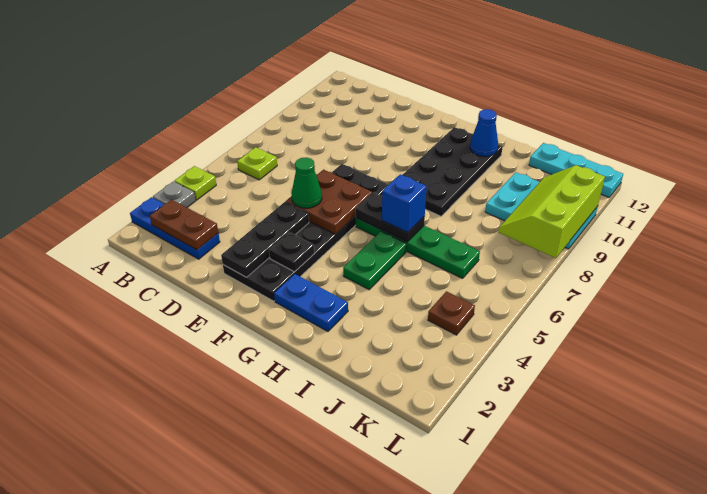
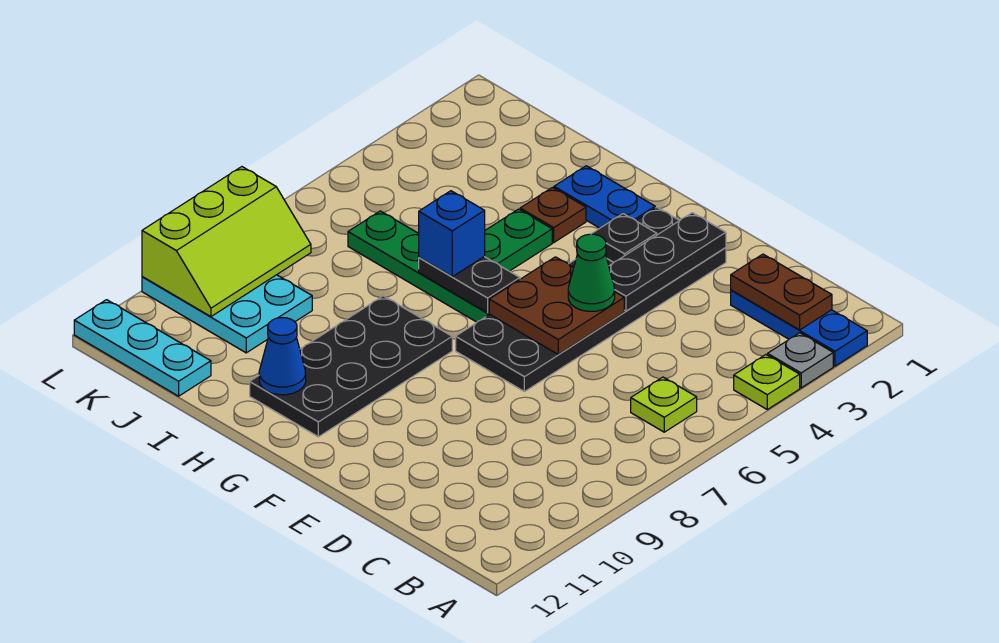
brown plate K4 level 1 -> brown plate H3 level 1

